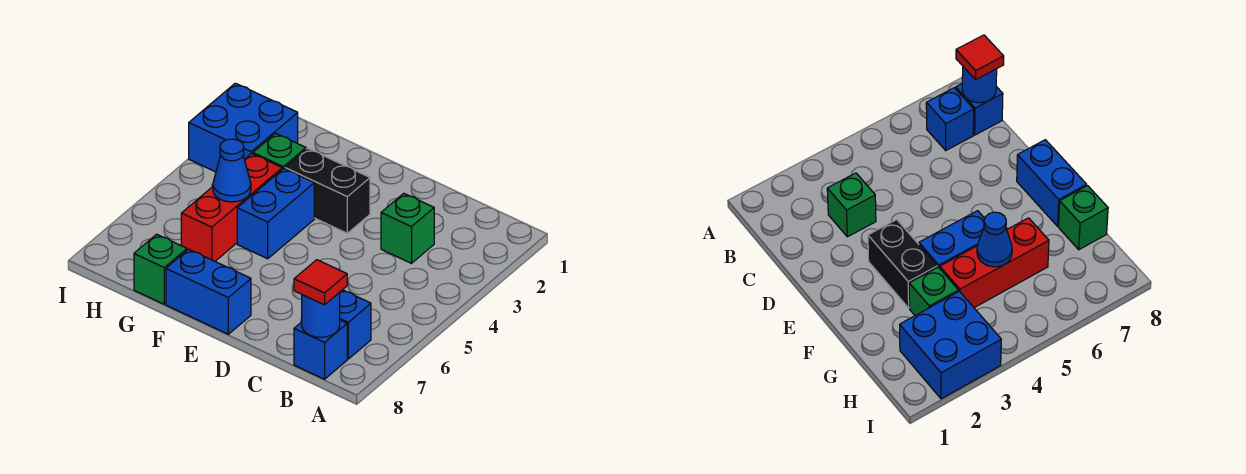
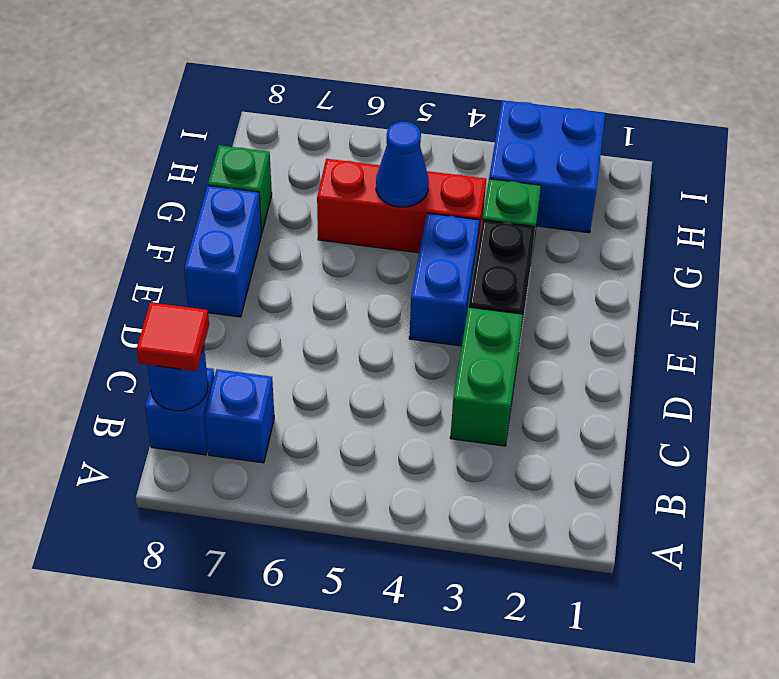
green brick C3 level 1 -> green brick C3:D3 level 1
blue brick F4:F5 level 1 -> blue brick E4:F4 level 1

